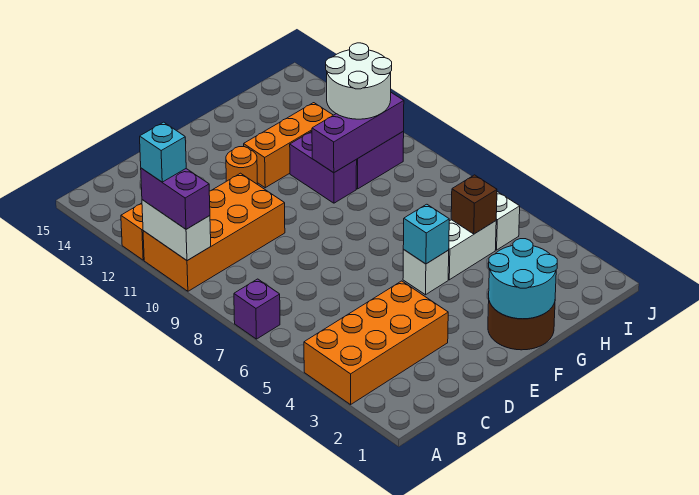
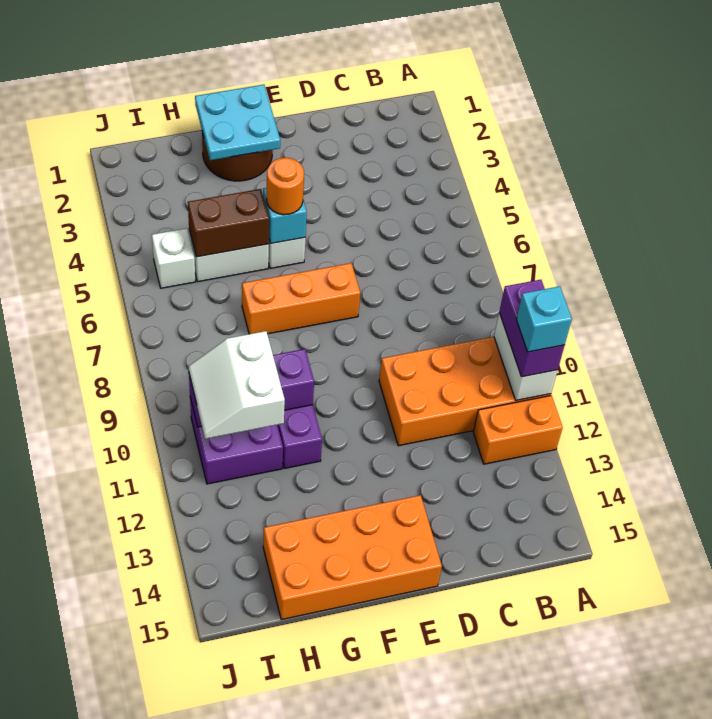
orange brick A3:D4 level 1 -> orange brick E14:H15 level 1
purple brick A7 level 1 -> none
orange round brick E12 level 1 -> orange round brick F5 level 3
cyan round brick F1:G2 level 2 -> cyan plate F1:G2 level 2
orange brick F12:H12 level 1 -> orange brick E7:G7 level 1
brown brick H5 level 2 -> brown brick G5:H5 level 2
white round brick H10:I11 level 3 -> white slope H10:I11 level 3 top H

